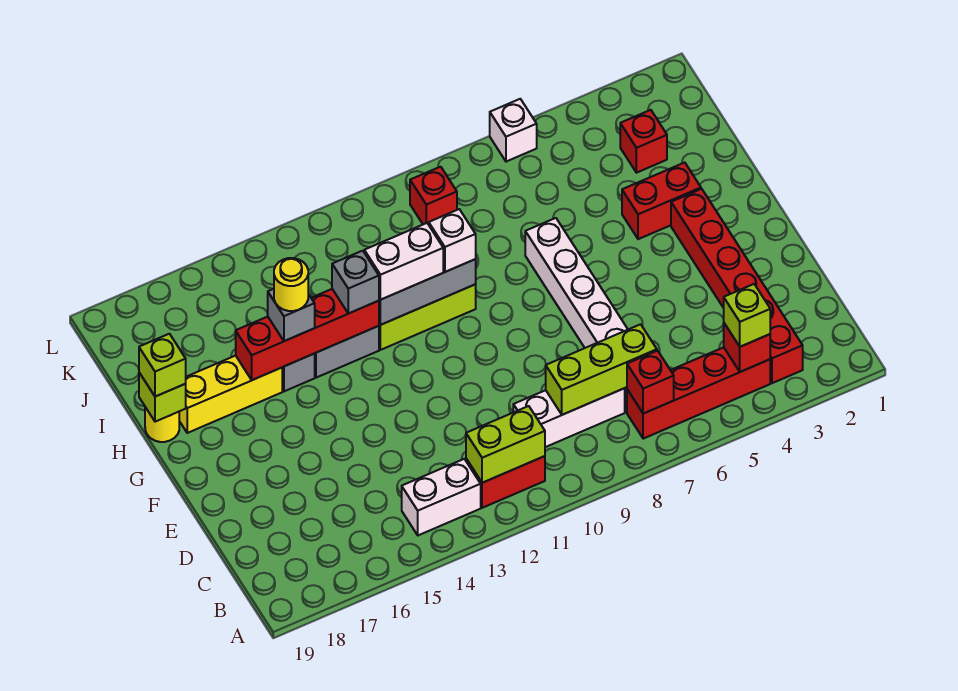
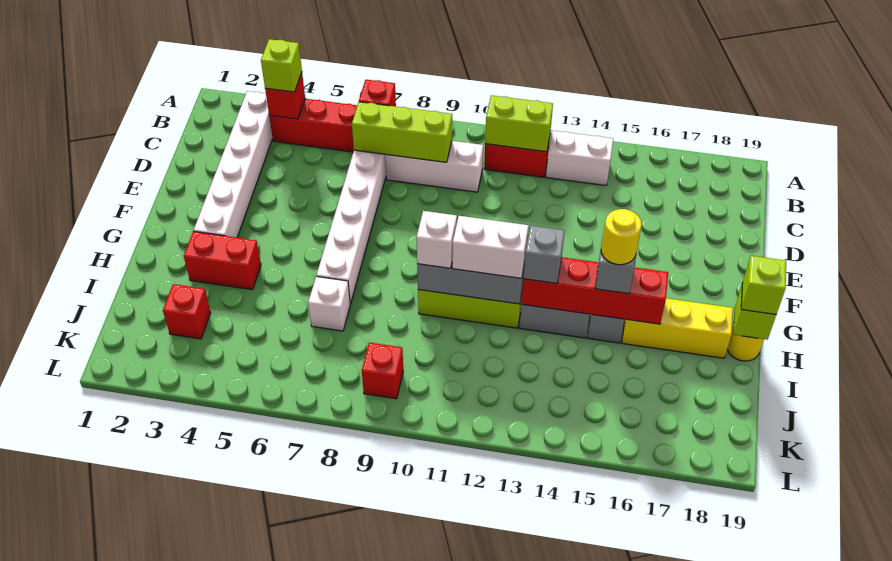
red brick B3:G3 level 1 -> white brick B3:G3 level 1
white brick L6 level 1 -> white brick I7 level 1

